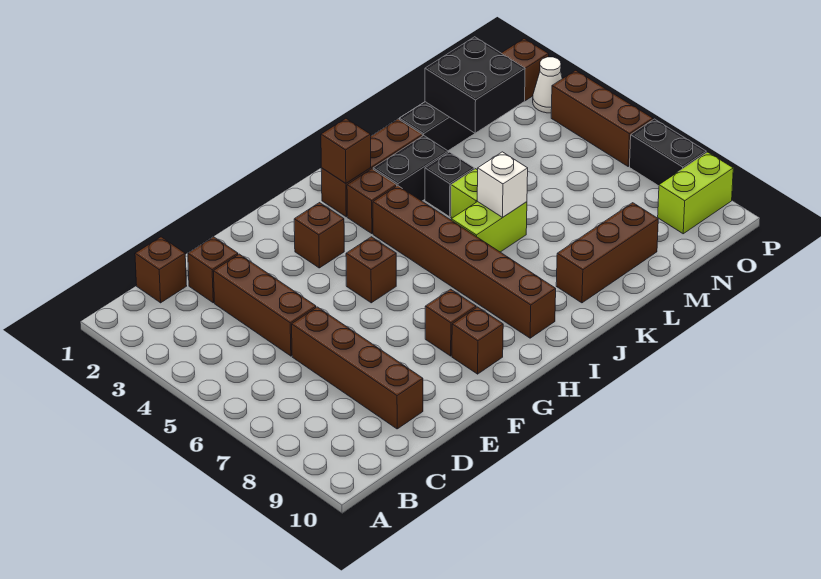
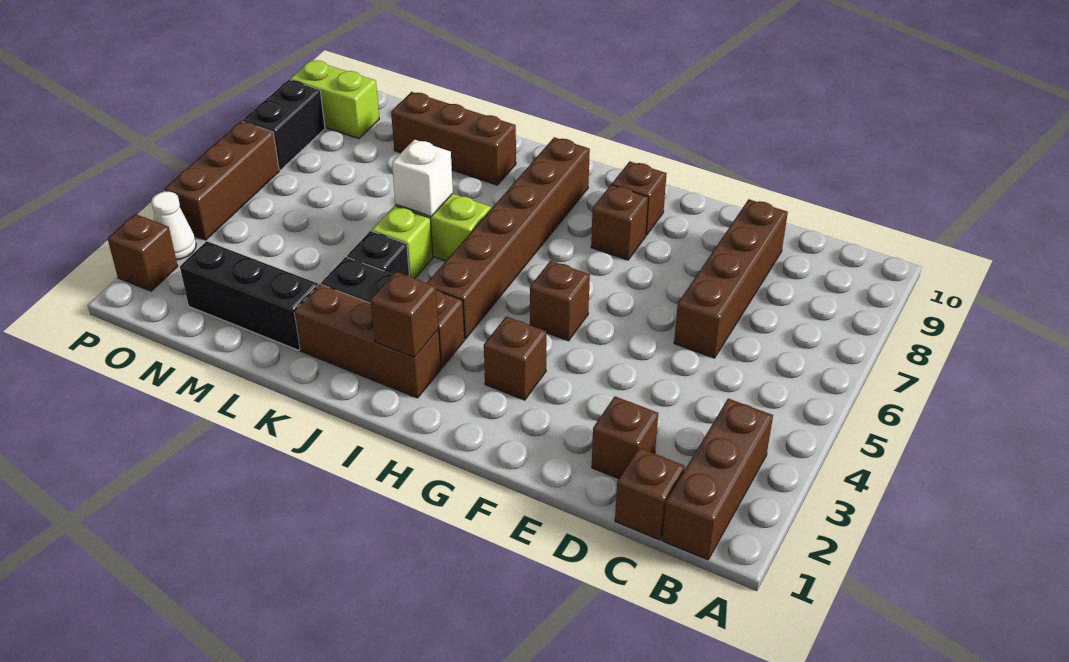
brown brick D3:D5 level 1 -> brown brick B1:B3 level 1
black brick M2:N3 level 2 -> none

